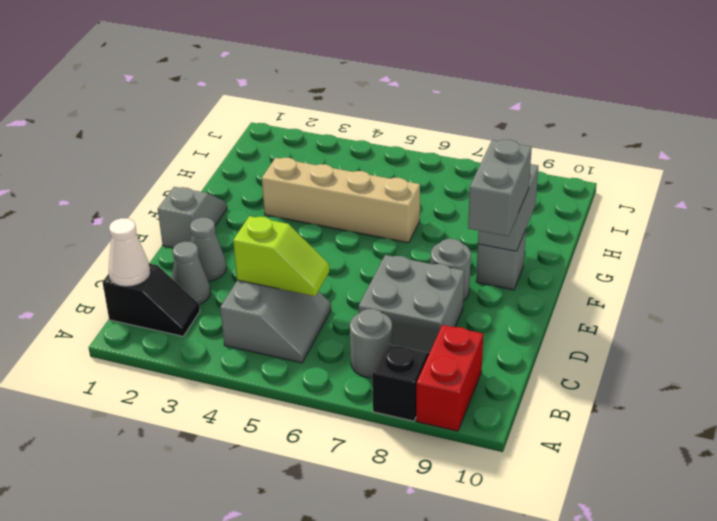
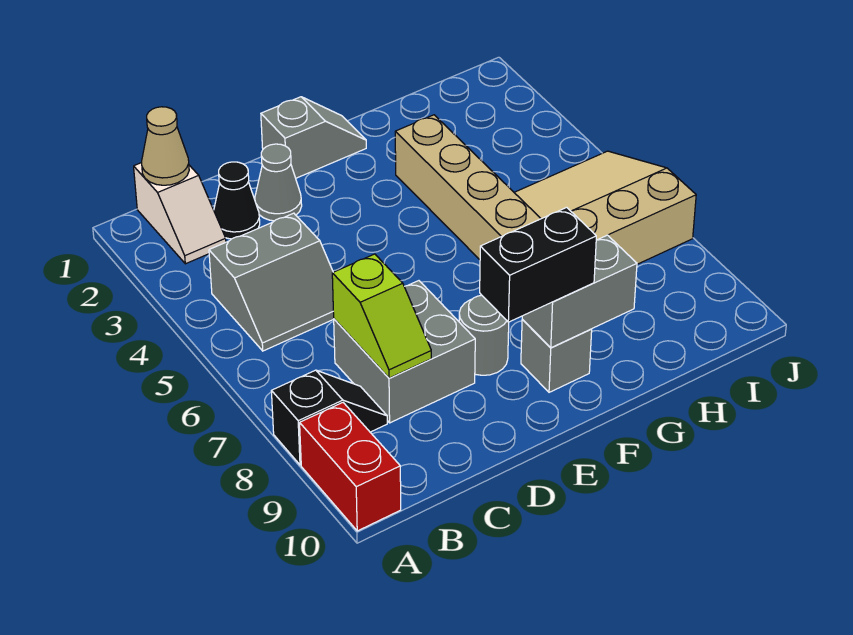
red brick A9:B9 level 1 -> red brick A9:A10 level 1
black slope B1:B2 level 1 top 1 -> white slope B1:B2 level 1 top 1
white cone B1 level 2 -> tan cone B1 level 2
grey round brick B7 level 1 -> none
grey cone C2 level 1 -> black cone C2 level 1
lime slope C4:C5 level 2 top 4 -> lime slope C7:C8 level 2 top 7
grey brick E9:F9 level 3 -> black brick E9:F9 level 3
none -> tan slope H5:J7 level 1 top 7

